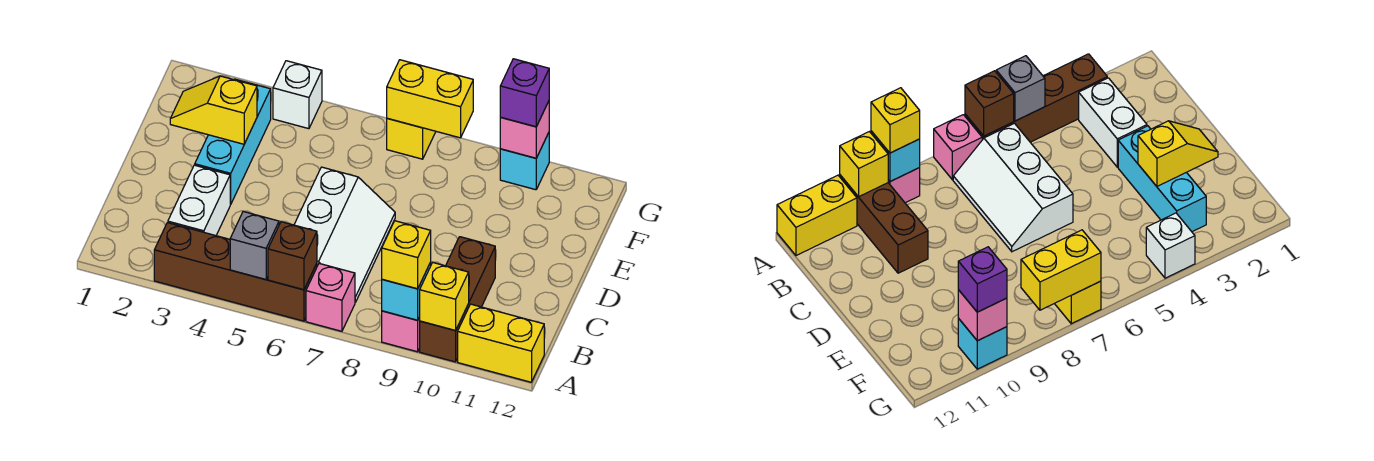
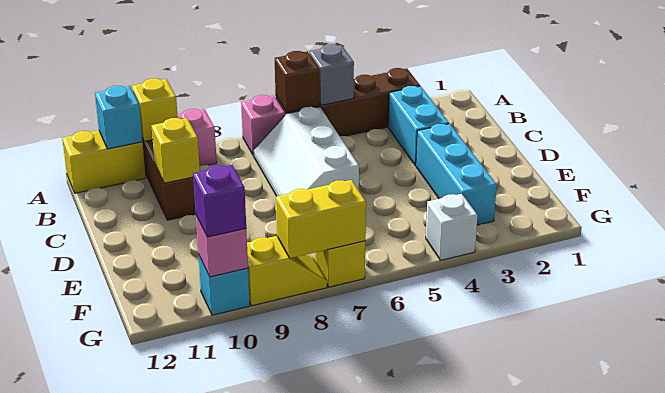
cyan brick A9 level 2 -> cyan brick A11 level 2
yellow brick A9 level 3 -> yellow brick C10 level 2
white brick B3:C3 level 1 -> cyan brick B3:C3 level 1
yellow slope E2:E3 level 2 top 3 -> yellow slope G8:G9 level 1 top 9

